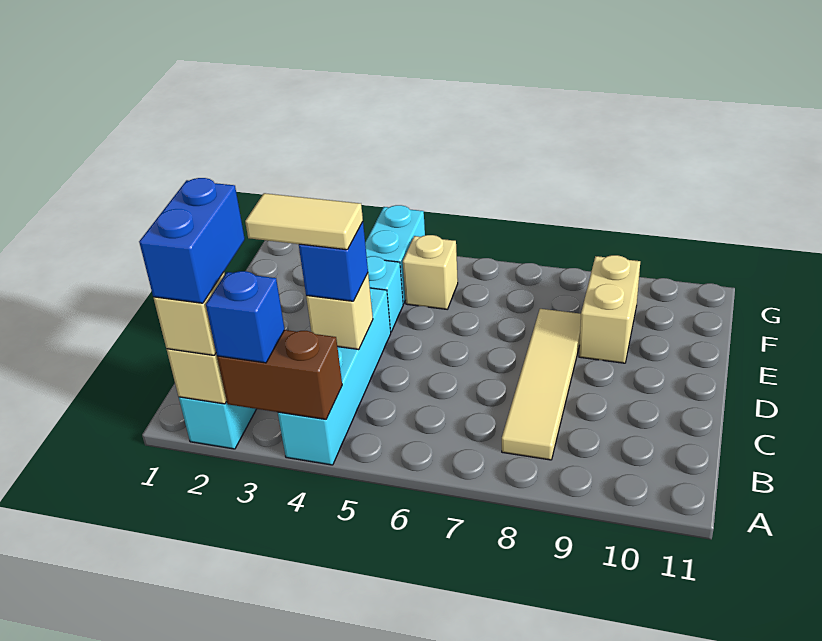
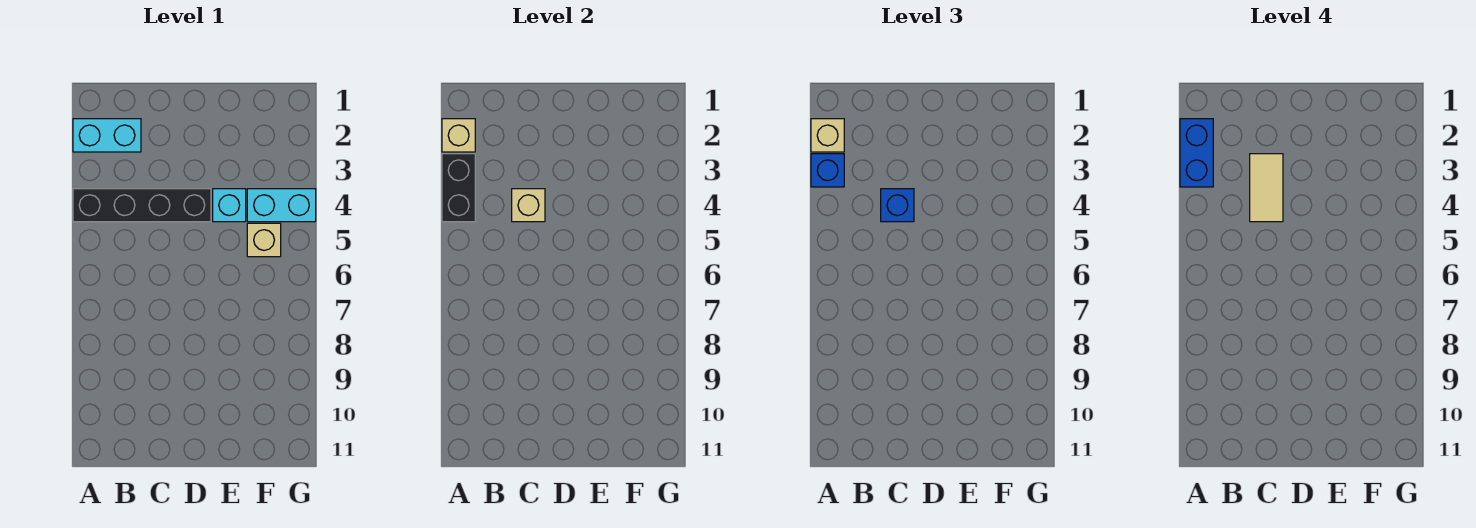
blue brick A2:B2 level 4 -> blue brick A2:A3 level 4
brown brick A3:A4 level 2 -> black brick A3:A4 level 2
cyan brick A4:D4 level 1 -> black brick A4:D4 level 1
tan tile B8:E8 level 1 -> none
tan brick E9:F9 level 1 -> none

